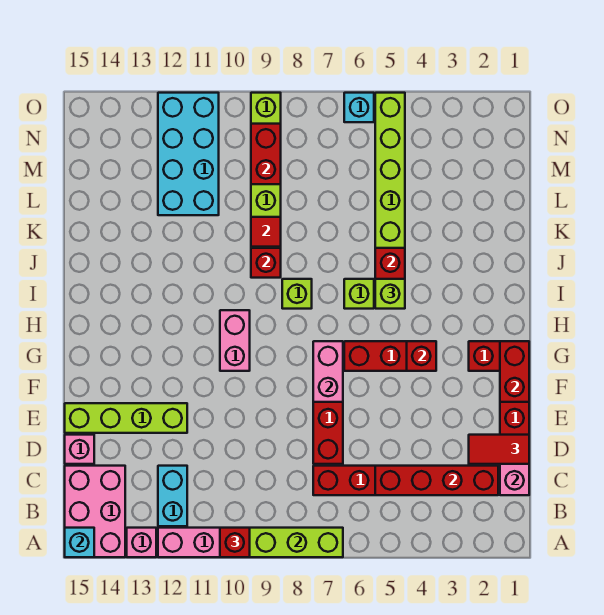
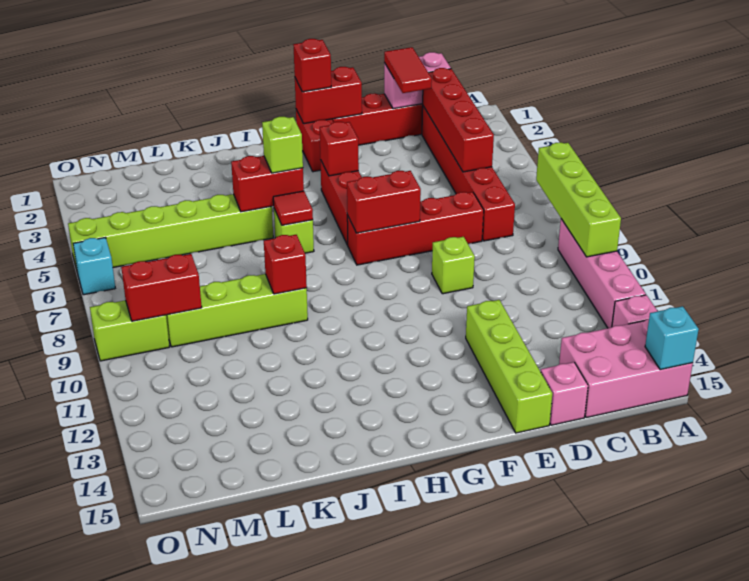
red brick A10 level 3 -> red brick G1 level 3
cyan brick B12:C12 level 1 -> none
pink brick F7:G7 level 2 -> red brick F7:G7 level 2
pink brick G10:H10 level 1 -> none
lime brick I8 level 1 -> lime brick E9 level 1
red tile K9 level 2 -> red tile I6 level 2
cyan brick L11:O12 level 1 -> none

